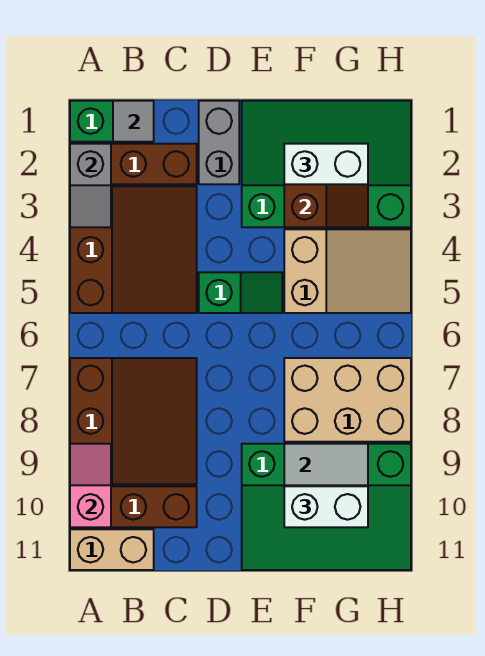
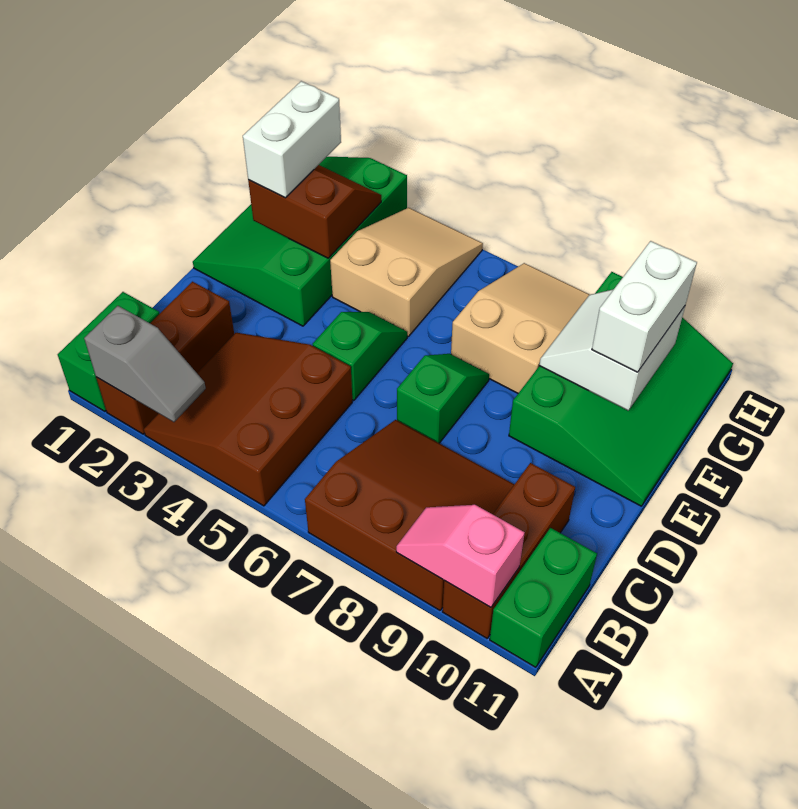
brown slope A3:C5 level 1 top A -> brown slope A3:C5 level 1 top 5
tan brick A11:B11 level 1 -> green brick A11:B11 level 1
grey tile B1 level 2 -> none
grey brick D1:D2 level 1 -> none
none -> green slope D7:E7 level 1 top D
tan brick F7:H8 level 1 -> tan slope F7:H8 level 1 top F

